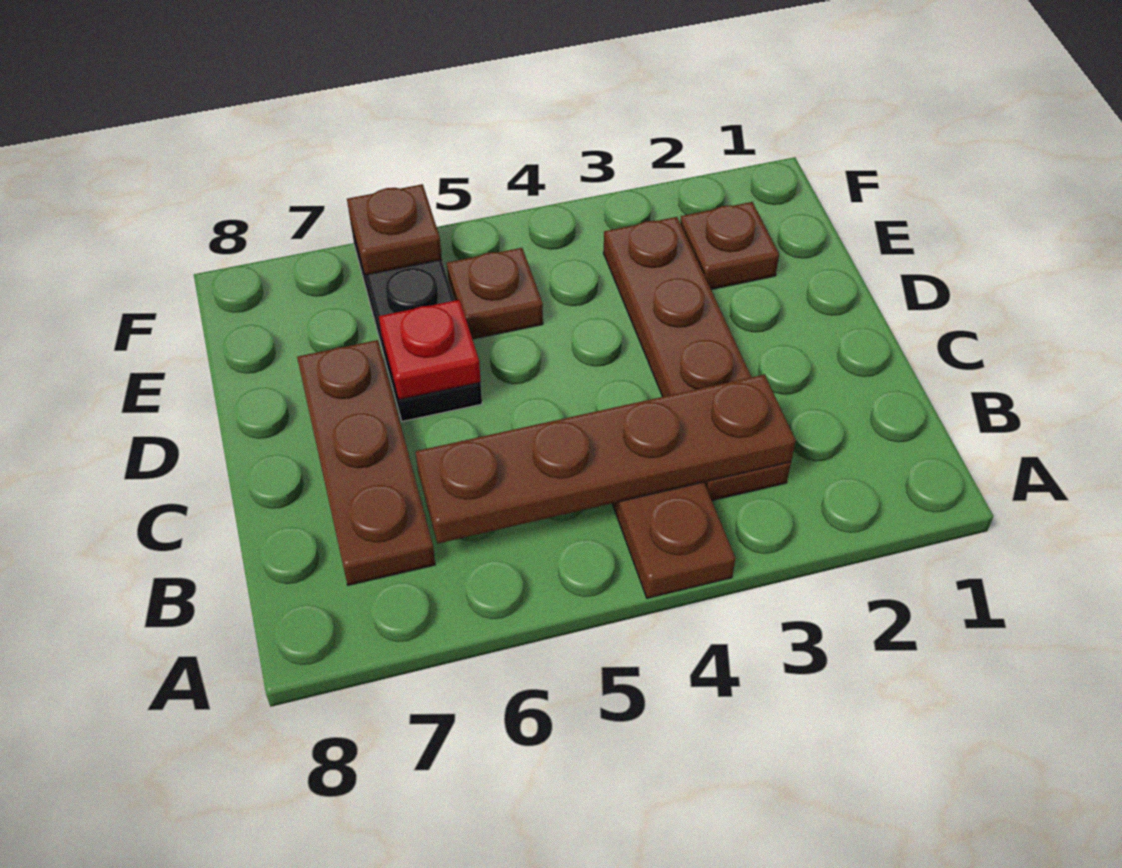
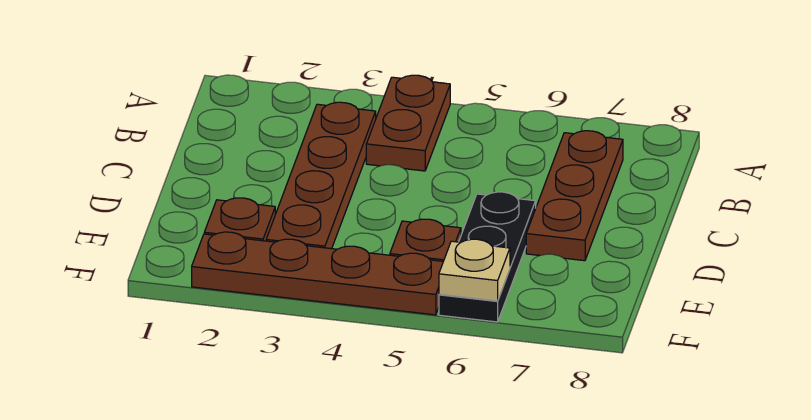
brown plate B3:B6 level 2 -> brown plate F2:F5 level 1
red plate D6 level 2 -> none
brown plate F6 level 2 -> tan plate F6 level 2

